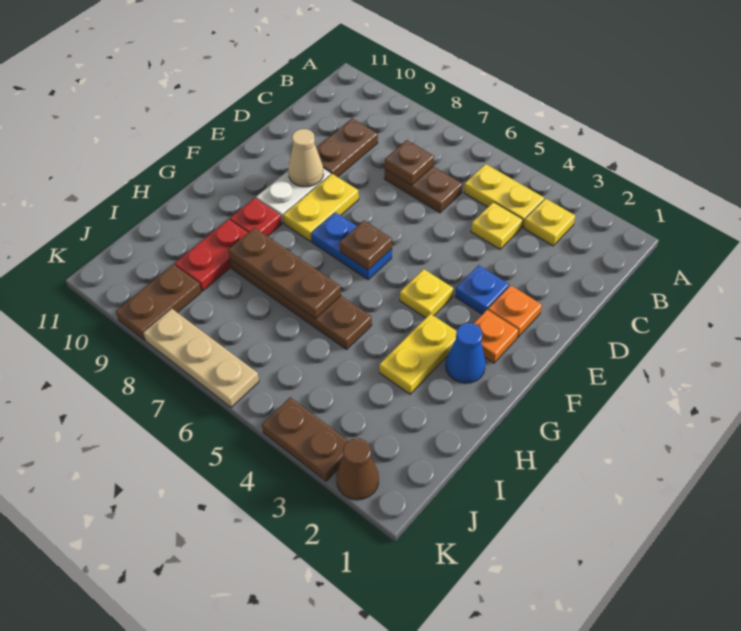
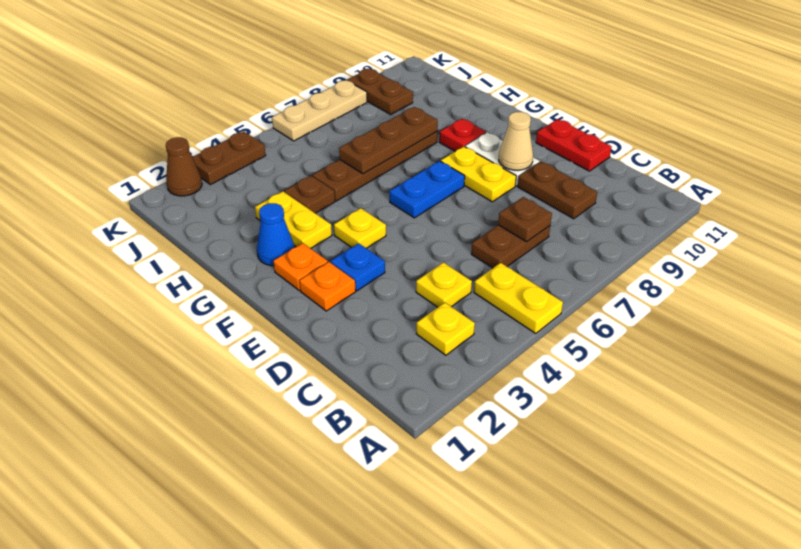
yellow plate B4:B5 level 1 -> yellow plate A5:B5 level 1
brown plate F6 level 2 -> brown plate H4 level 1
red plate H9:I9 level 1 -> red plate D11:E11 level 1

